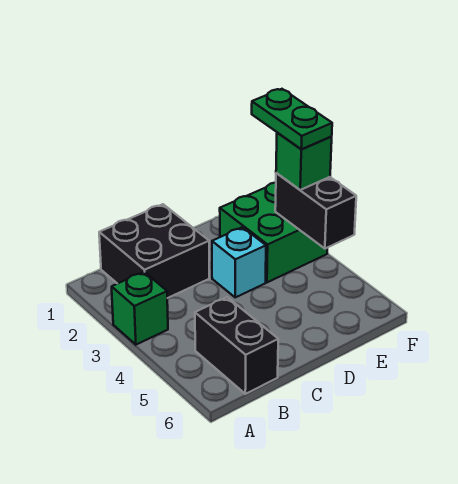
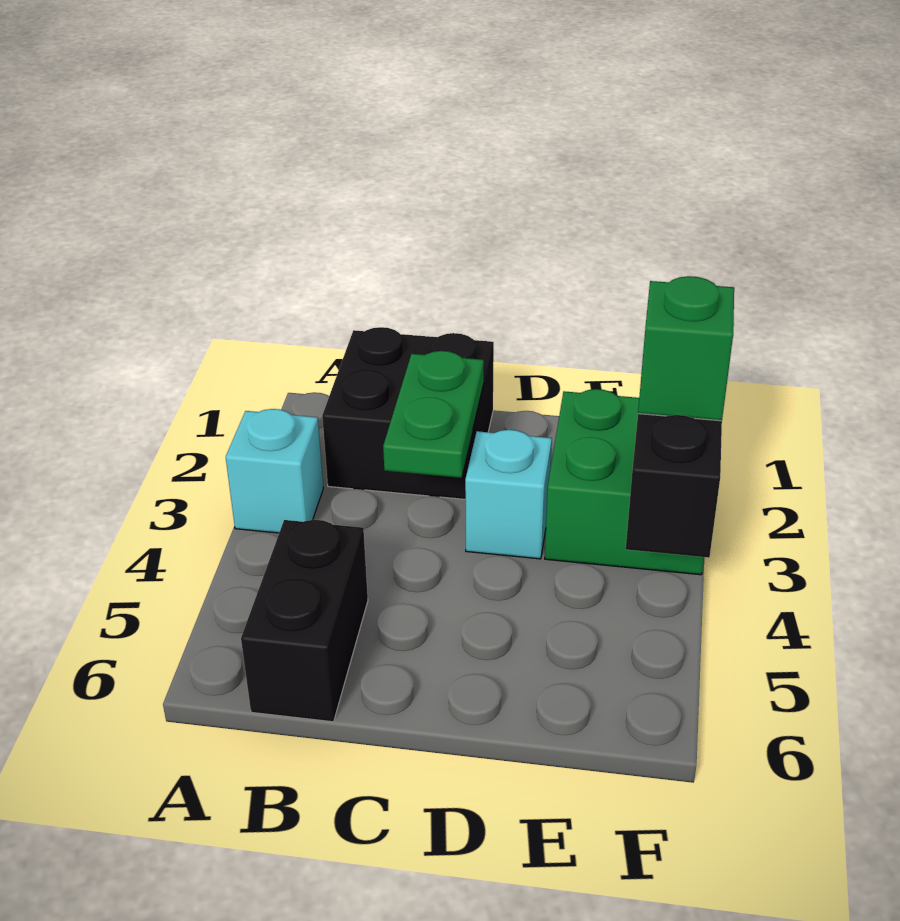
green brick A3 level 1 -> cyan brick A3 level 1
green plate F2:F3 level 4 -> green plate C2:C3 level 2

